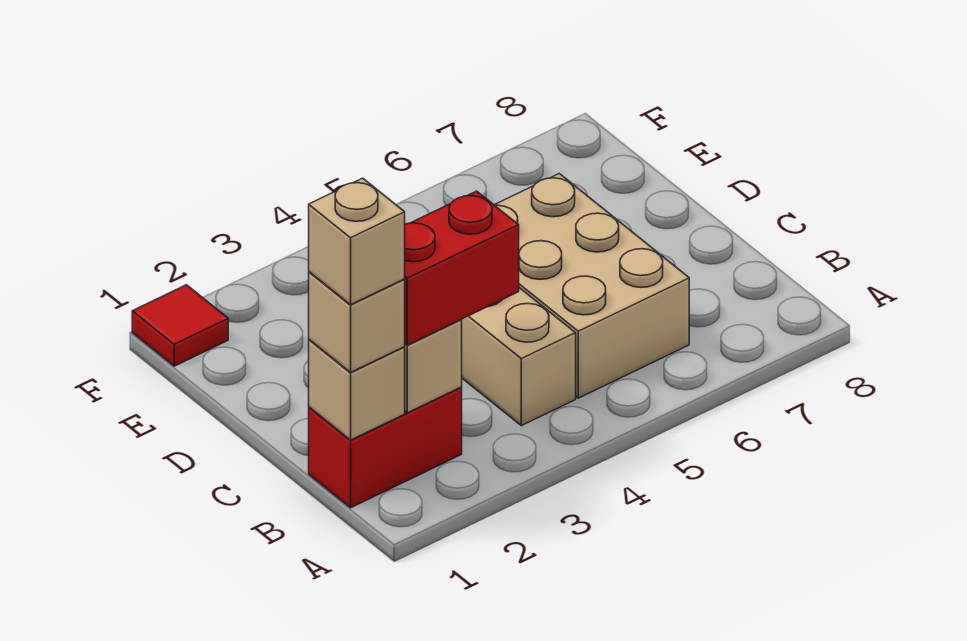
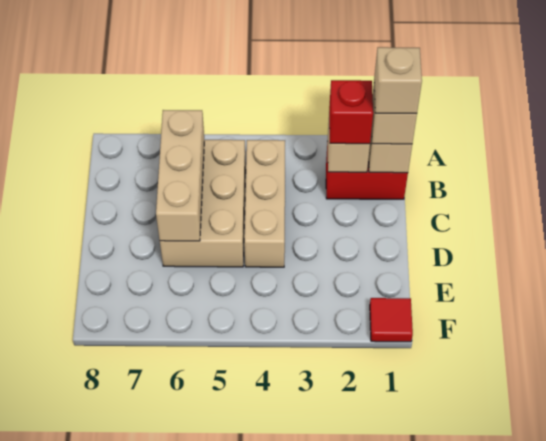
red brick B2:B3 level 3 -> red brick B2 level 3
none -> tan brick B6:D6 level 2

